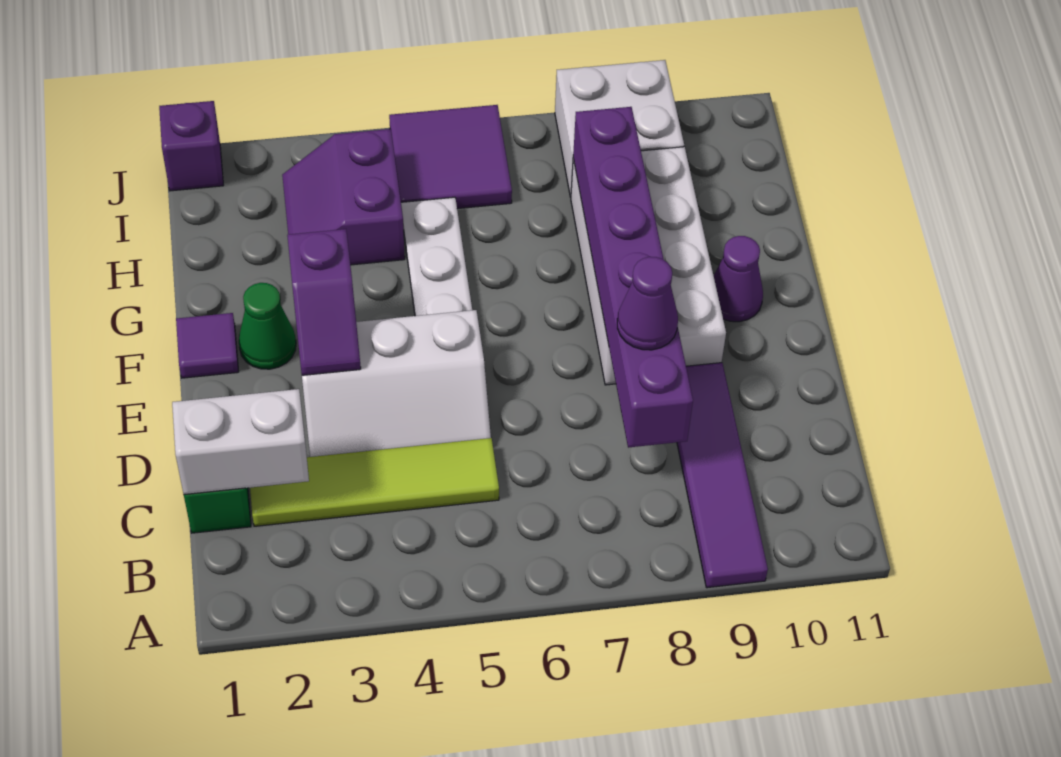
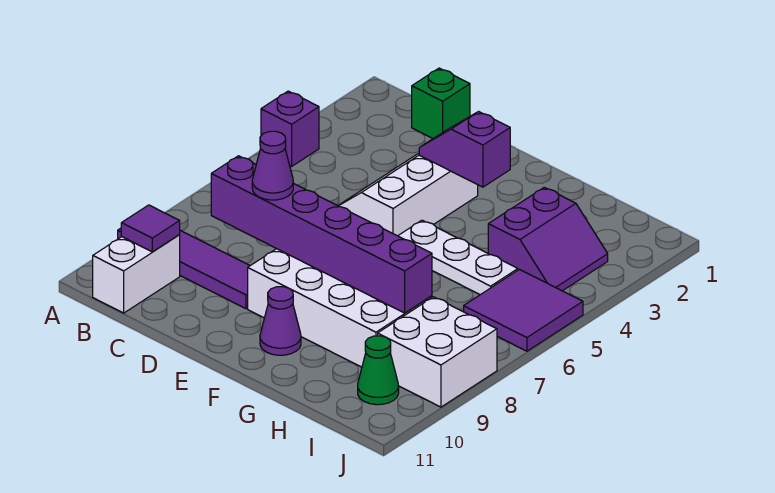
white brick C1:C2 level 2 -> white brick B10:B11 level 1
lime tile C2:C5 level 1 -> none
purple tile F1 level 1 -> purple tile B10 level 2
green cone F2 level 1 -> green cone I10 level 1
purple slope H3:I4 level 1 top 4 -> purple slope H3:I4 level 1 top H
purple brick J1 level 1 -> purple brick A4 level 1

